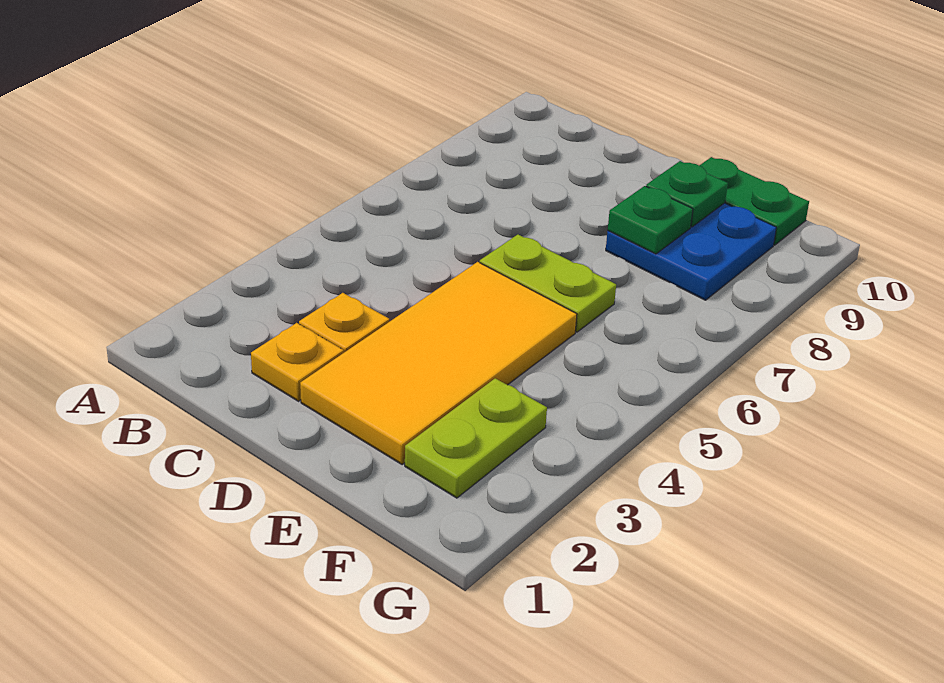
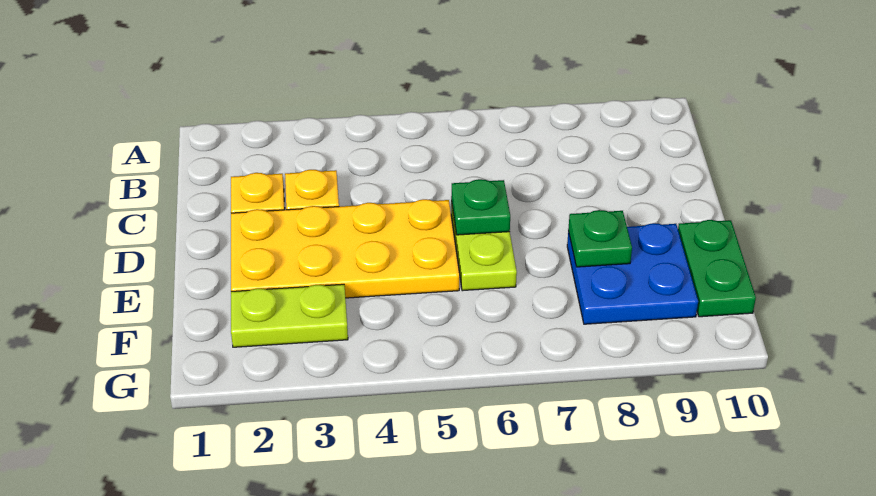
yellow tile D2:E5 level 1 -> yellow plate D2:E5 level 1
green plate E9 level 2 -> green plate D6 level 2

